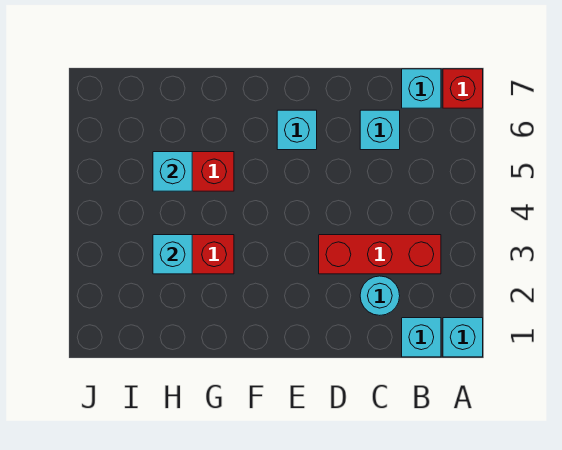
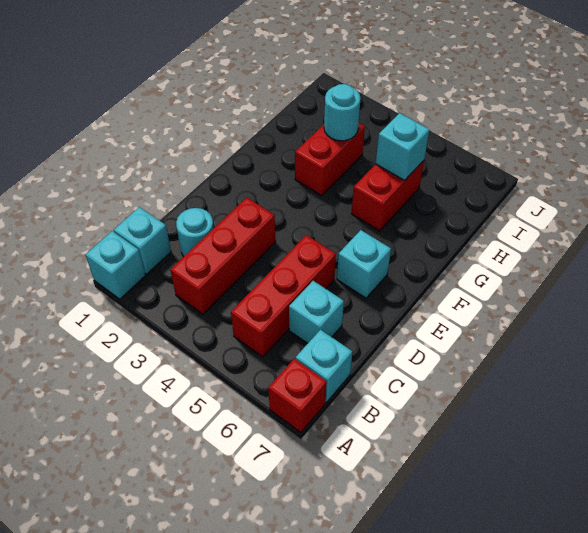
none -> red brick B5:D5 level 1
cyan brick H3 level 2 -> cyan round brick H3 level 2

